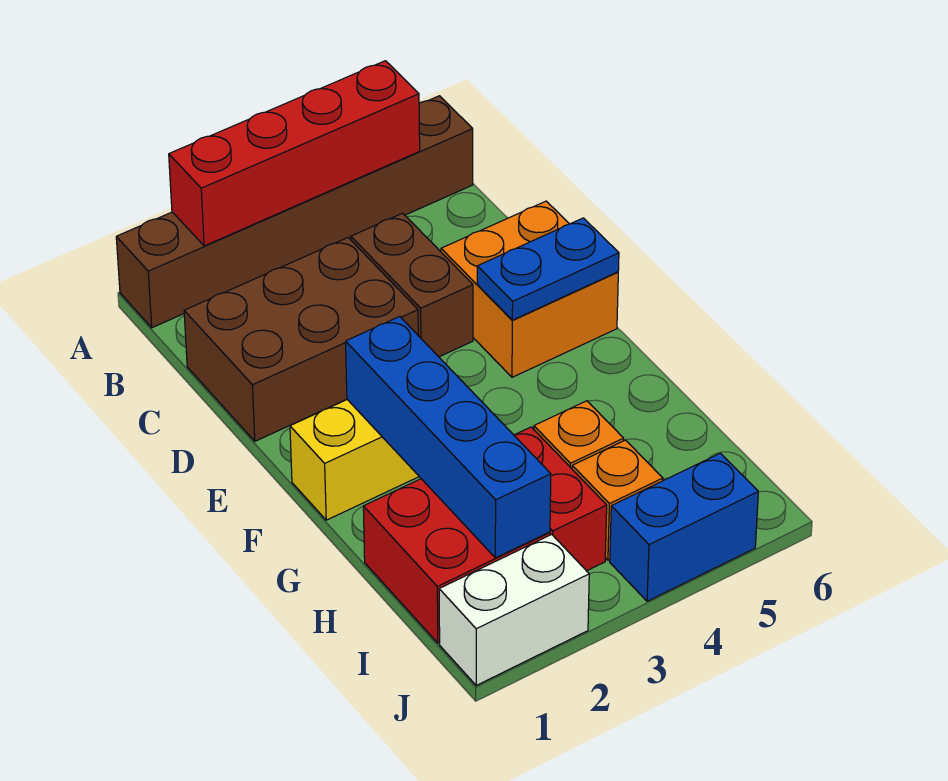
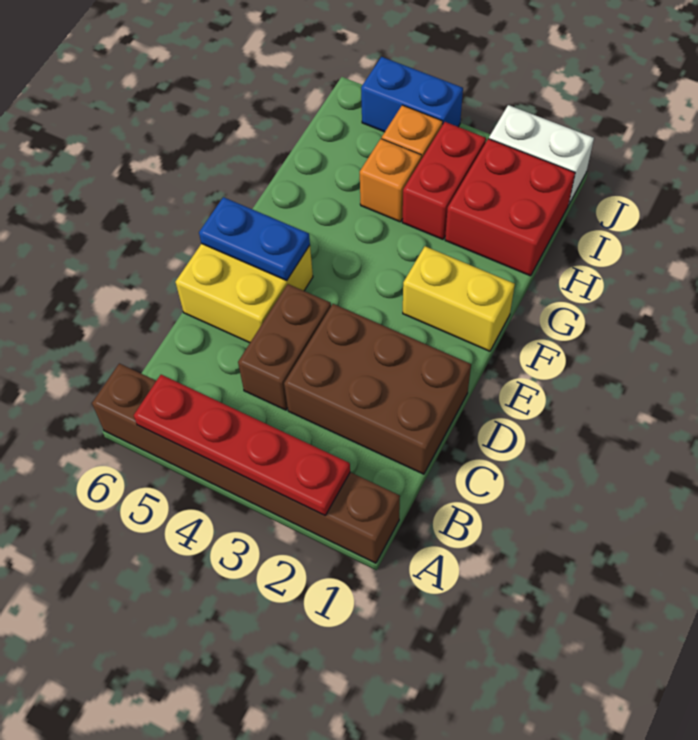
red brick A2:A5 level 2 -> red plate A2:A5 level 2
orange brick D5:E6 level 1 -> yellow brick D5:E6 level 1
blue brick F2:I2 level 2 -> none

